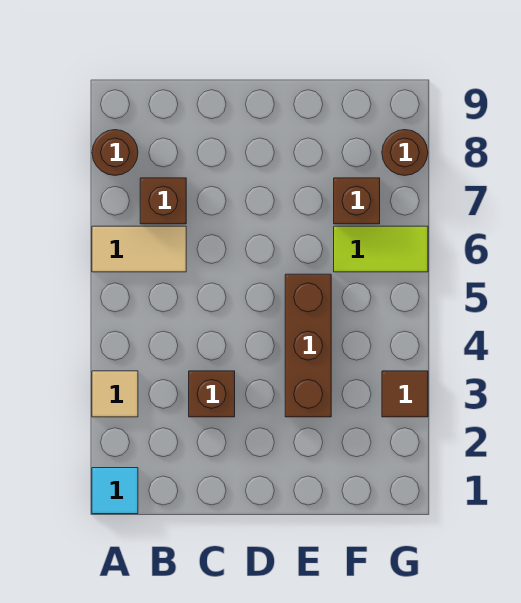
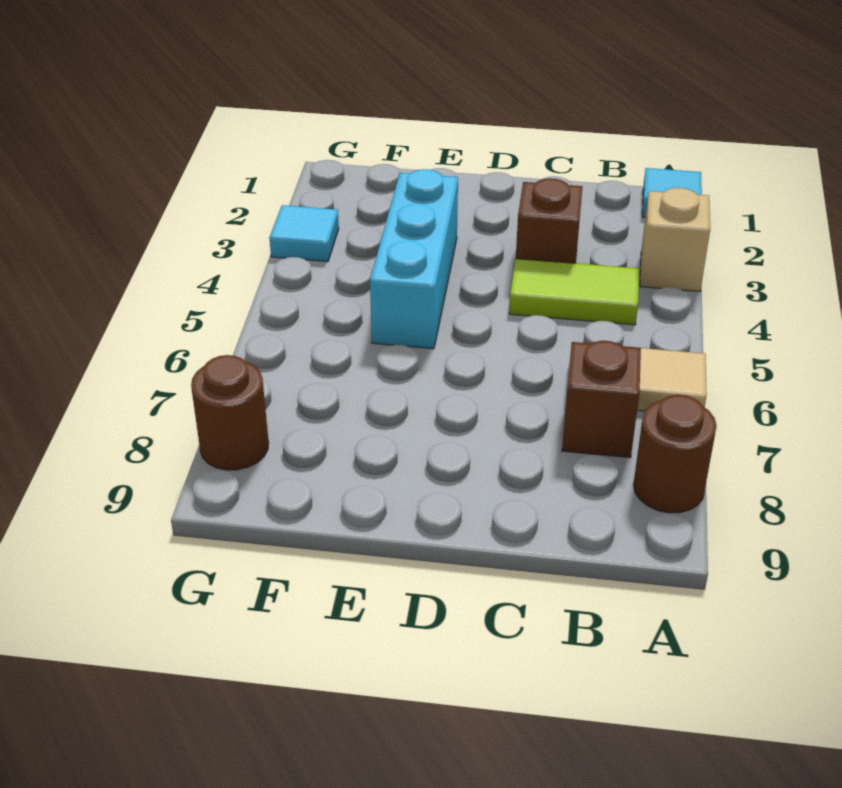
tan tile A3 level 1 -> tan brick A3 level 1
brown brick E3:E5 level 1 -> cyan brick E3:E5 level 1
lime tile F6:G6 level 1 -> lime tile B4:C4 level 1
brown brick F7 level 1 -> none
brown tile G3 level 1 -> cyan tile G3 level 1

